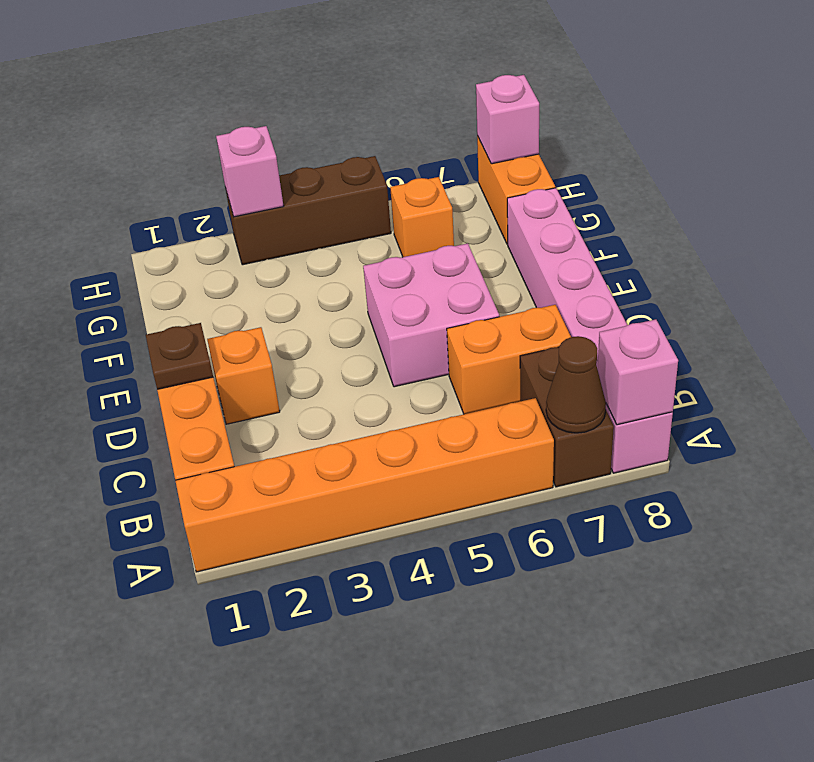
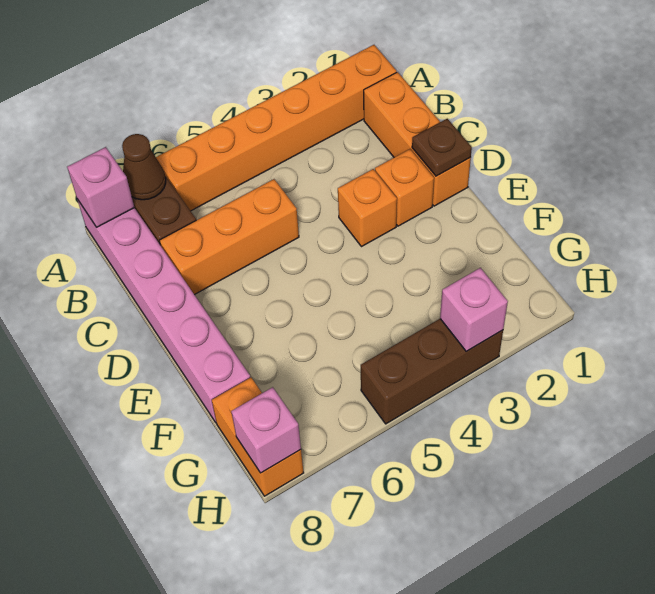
orange brick C6:C7 level 1 -> orange brick C5:C7 level 1
pink brick D5:E6 level 1 -> none
orange brick G6 level 1 -> orange brick D3 level 1

